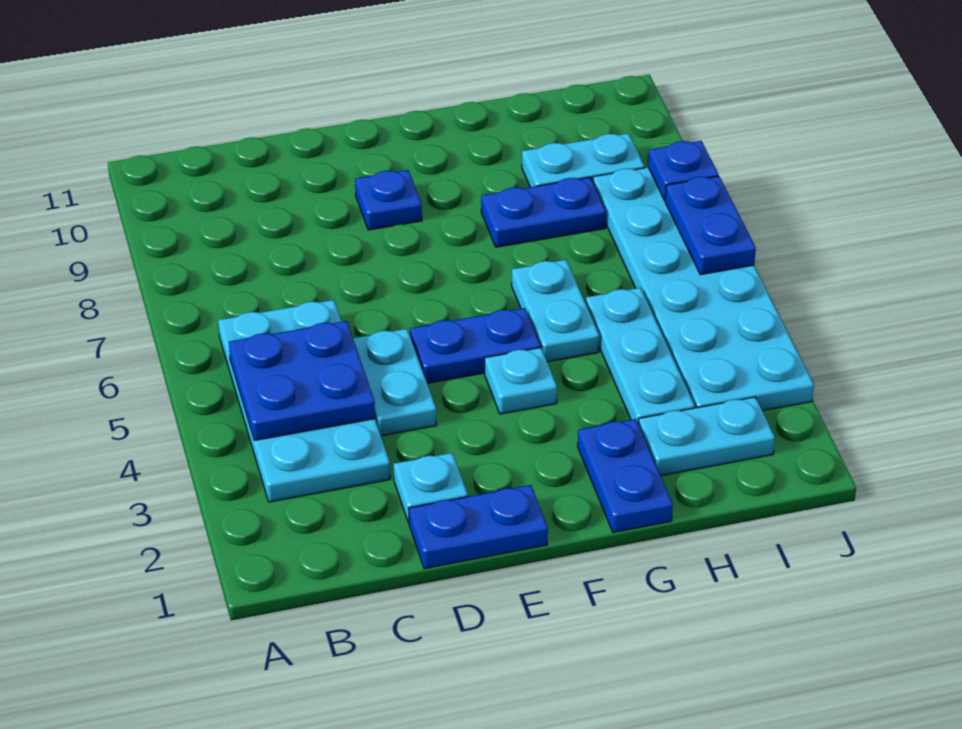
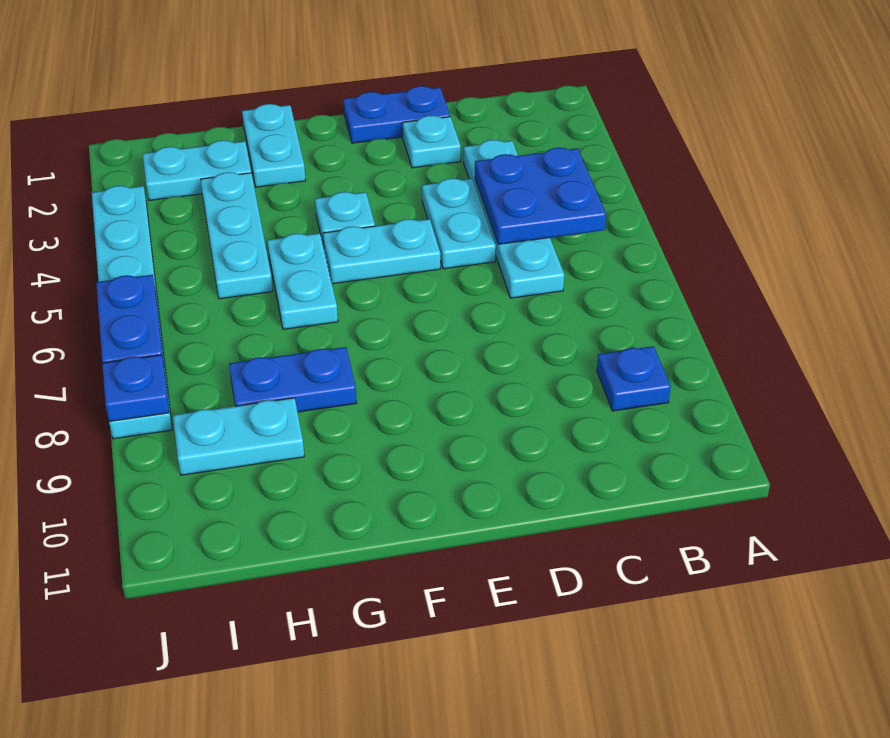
cyan plate B3:C6 level 1 -> cyan plate C3:C6 level 1
blue plate E5:F5 level 1 -> cyan plate E5:F5 level 1
blue plate E9 level 1 -> blue plate B9 level 1
blue plate G1:G2 level 1 -> cyan plate G1:G2 level 1
cyan plate I3:J8 level 1 -> cyan plate J3:J8 level 1

